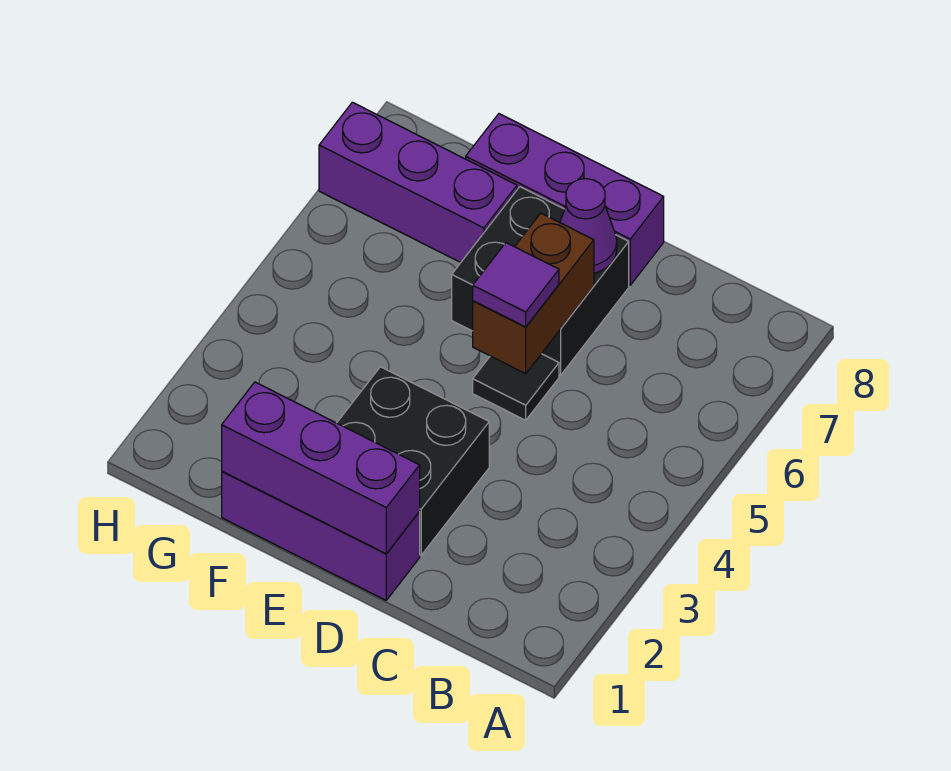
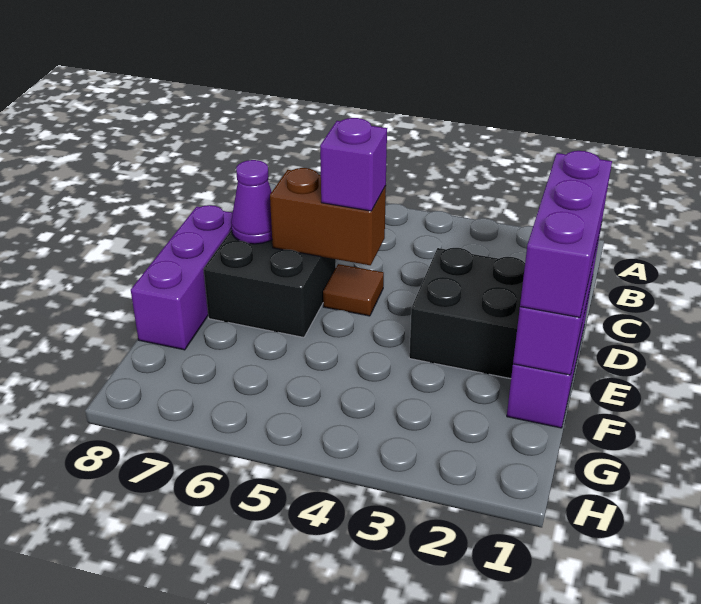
black tile D5 level 1 -> brown tile D5 level 1
purple tile D5 level 3 -> purple brick D5 level 3
purple brick F7:H7 level 1 -> purple brick D1:F1 level 3

